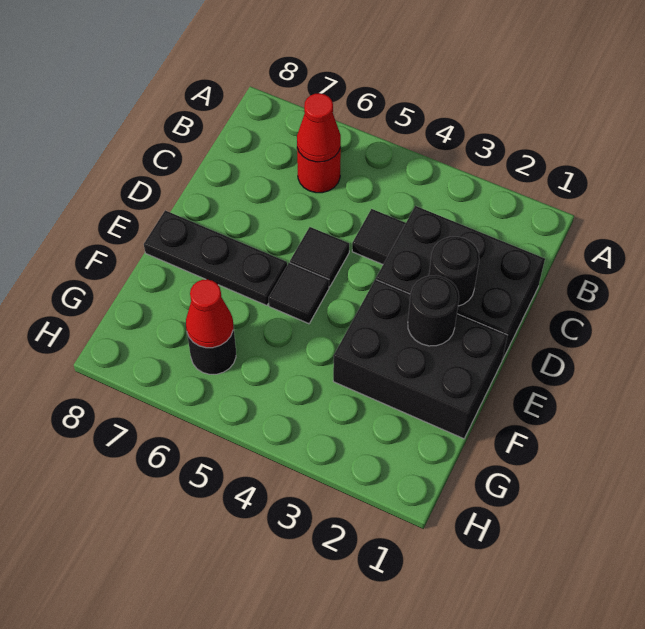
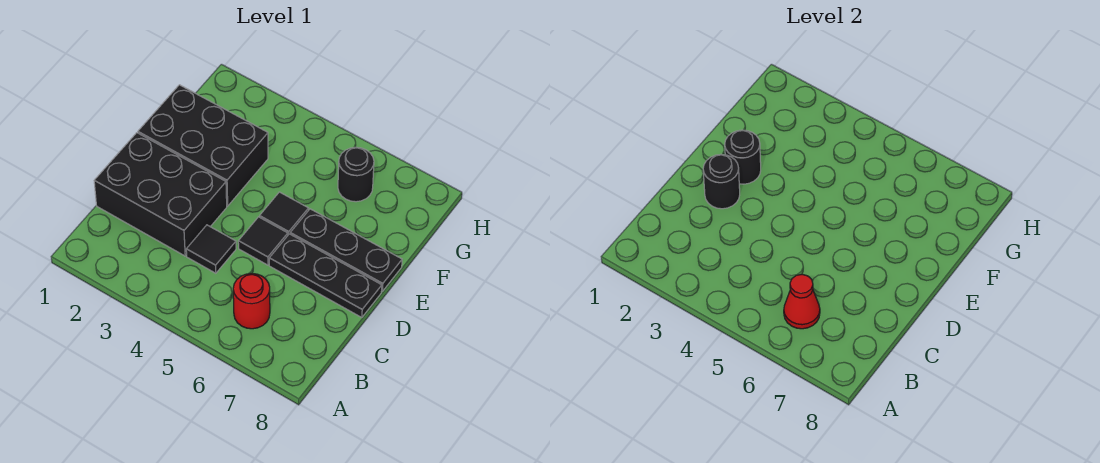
none -> black plate D6:D8 level 1
red cone G6 level 2 -> none

